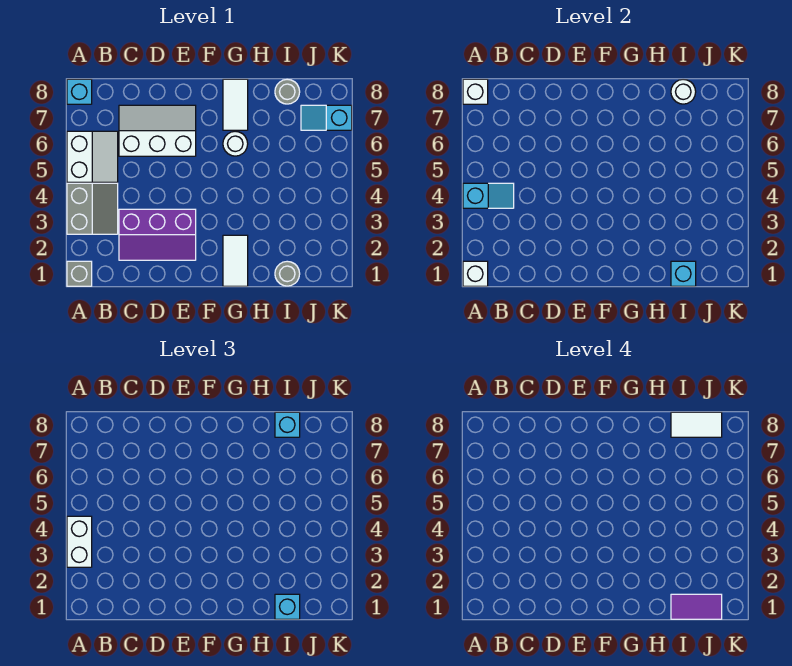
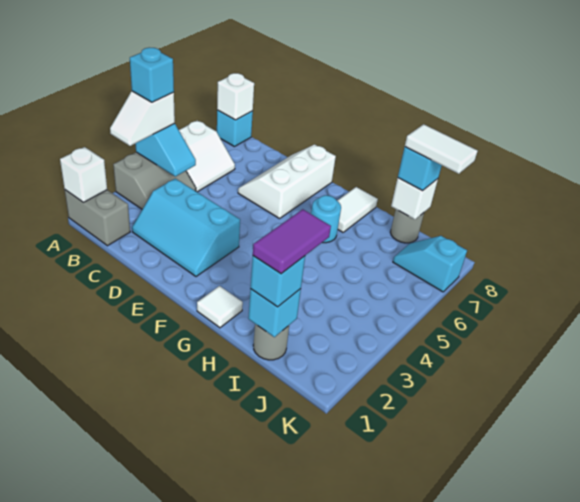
grey brick A1 level 1 -> grey brick A1:B1 level 1
white brick A3:A4 level 3 -> white slope A3:A4 level 3 top 4
none -> cyan brick A4 level 4
purple slope C2:E3 level 1 top 3 -> cyan slope C2:E3 level 1 top 3
white slope C6:E7 level 1 top 6 -> white slope D6:E8 level 1 top E
white tile G1:G2 level 1 -> white tile G1 level 1
white round brick G6 level 1 -> cyan round brick G6 level 1
purple tile I1:J1 level 4 -> purple tile I1:I2 level 4
white round brick I8 level 2 -> white brick I8 level 2

